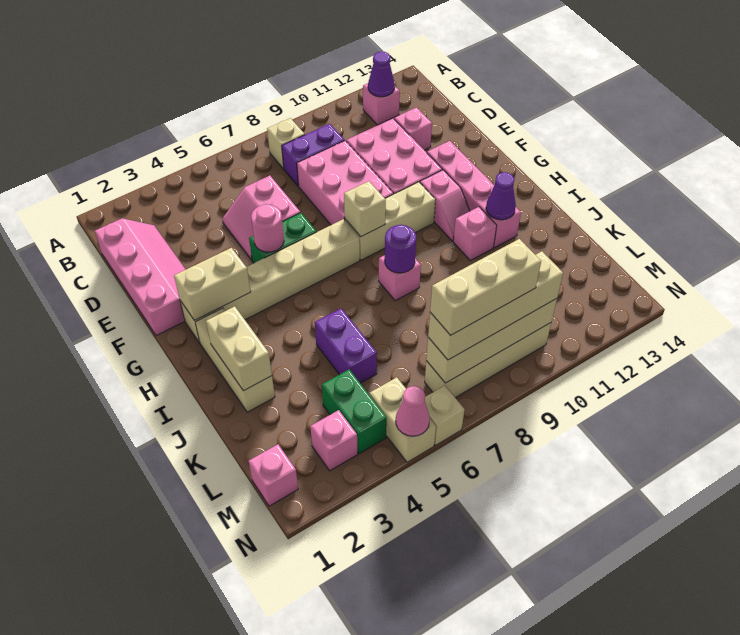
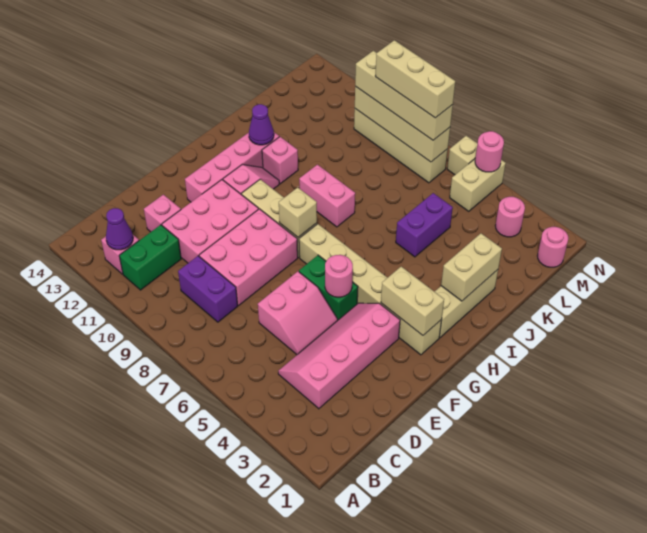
tan brick B8 level 1 -> none
pink slope C1:F2 level 1 top 1 -> pink slope C3:F4 level 1 top 3
pink brick I8 level 1 -> pink brick I8:I9 level 1
purple round brick I8 level 2 -> none
green brick L4:M4 level 1 -> green brick B11:C11 level 1
pink brick M1 level 1 -> pink round brick M1 level 1
pink brick M3 level 1 -> pink round brick M3 level 1
pink cone N5 level 2 -> pink round brick N5 level 2

